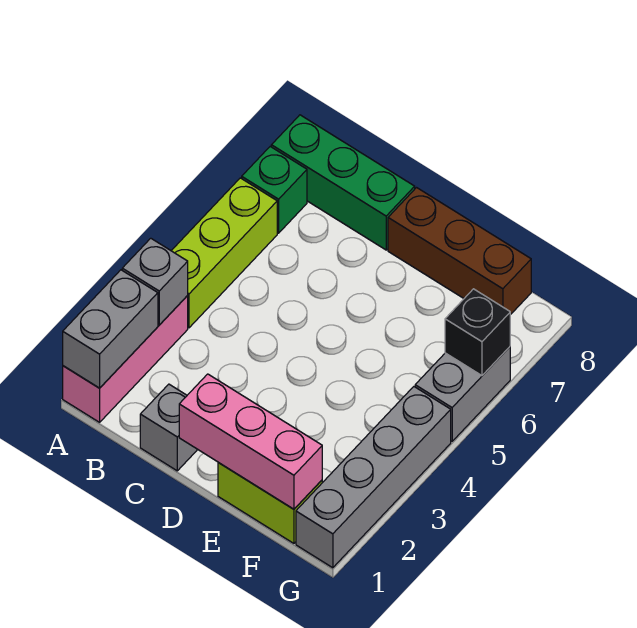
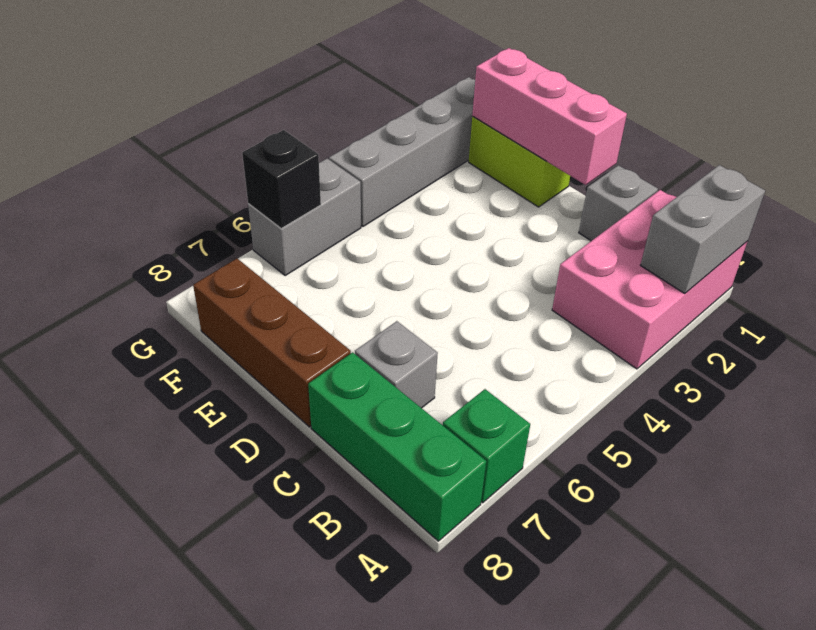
pink brick A1:A3 level 1 -> pink brick A1:B3 level 1
grey brick A3 level 2 -> grey brick C7 level 1
lime brick A4:A6 level 1 -> none

